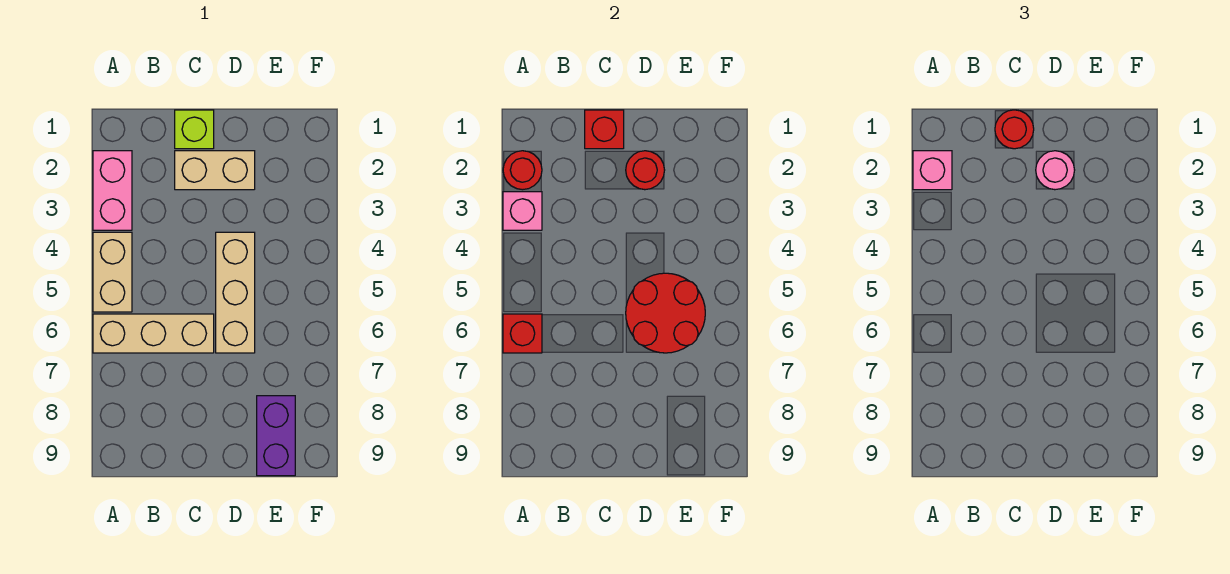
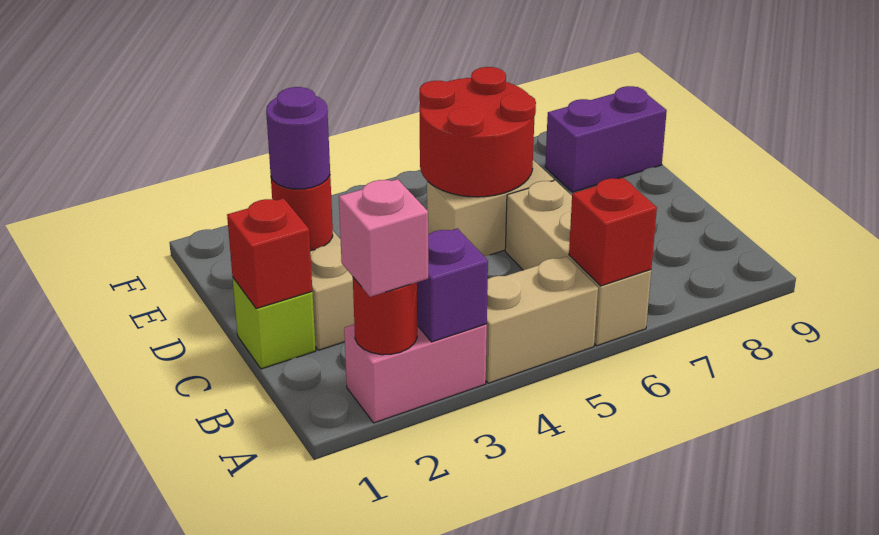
pink brick A3 level 2 -> purple brick A3 level 2
red round brick C1 level 3 -> none
pink round brick D2 level 3 -> purple round brick D2 level 3
tan brick D4:D6 level 1 -> tan brick D5:D6 level 1

